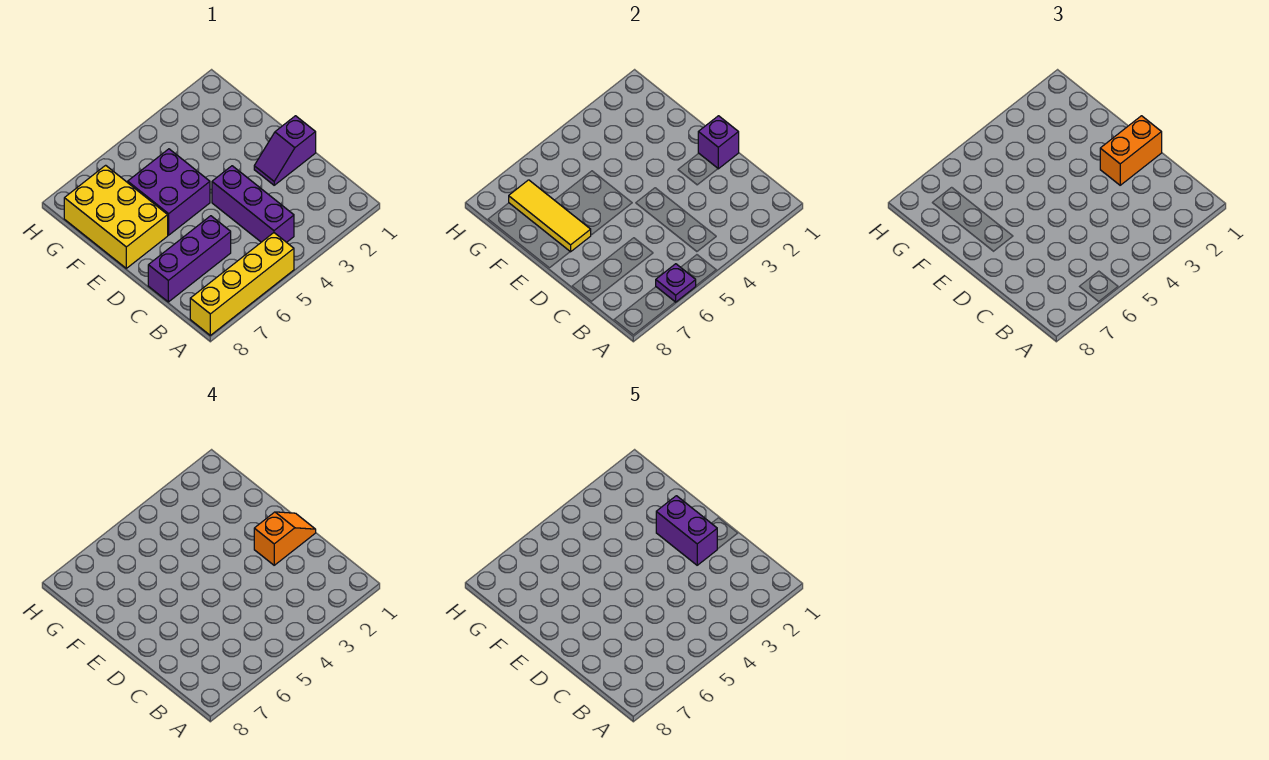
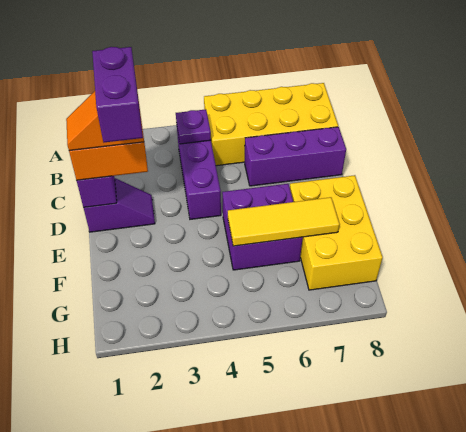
yellow brick A5:A8 level 1 -> yellow brick A5:B8 level 1
purple plate A6 level 2 -> purple plate B4 level 2
yellow tile E7:G7 level 2 -> yellow tile F5:F7 level 2

